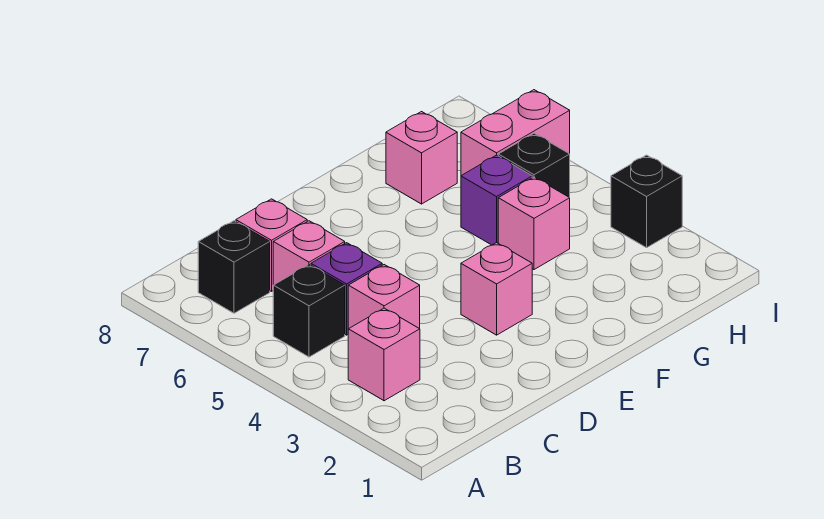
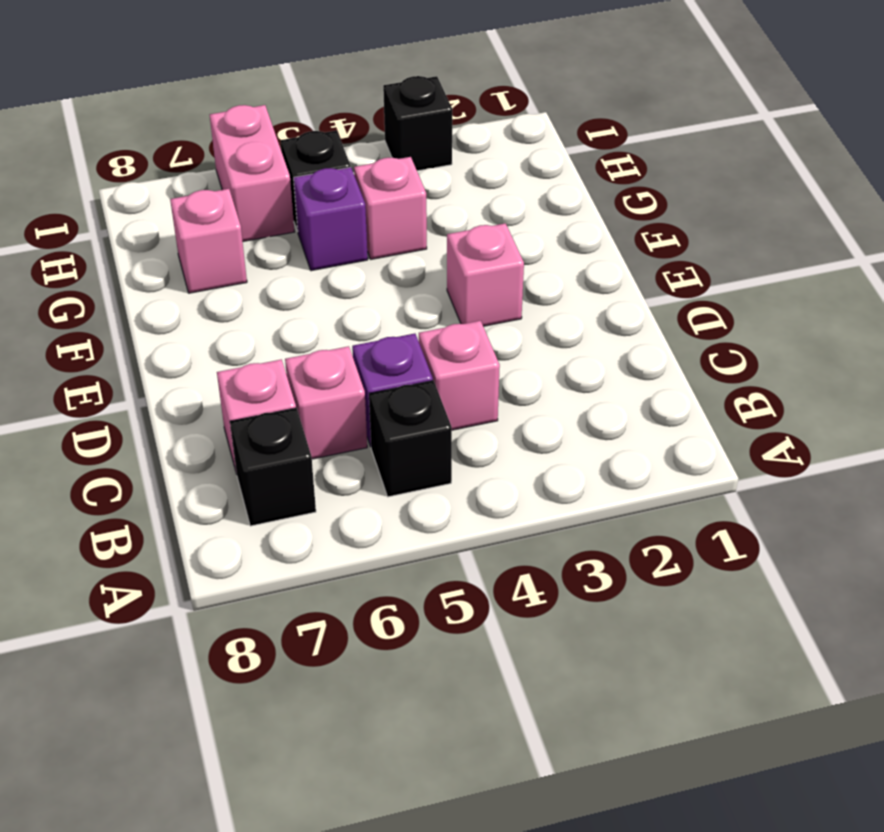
pink brick B3 level 1 -> none

